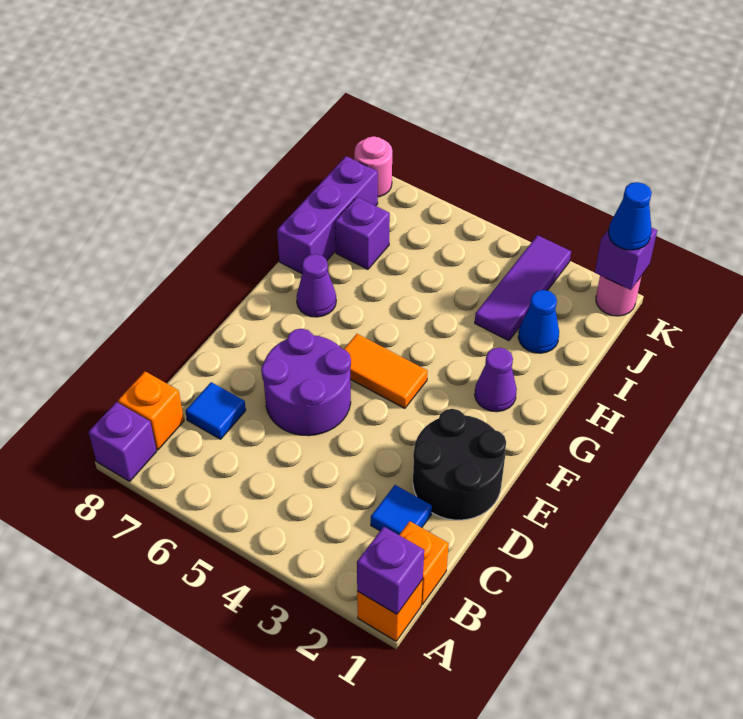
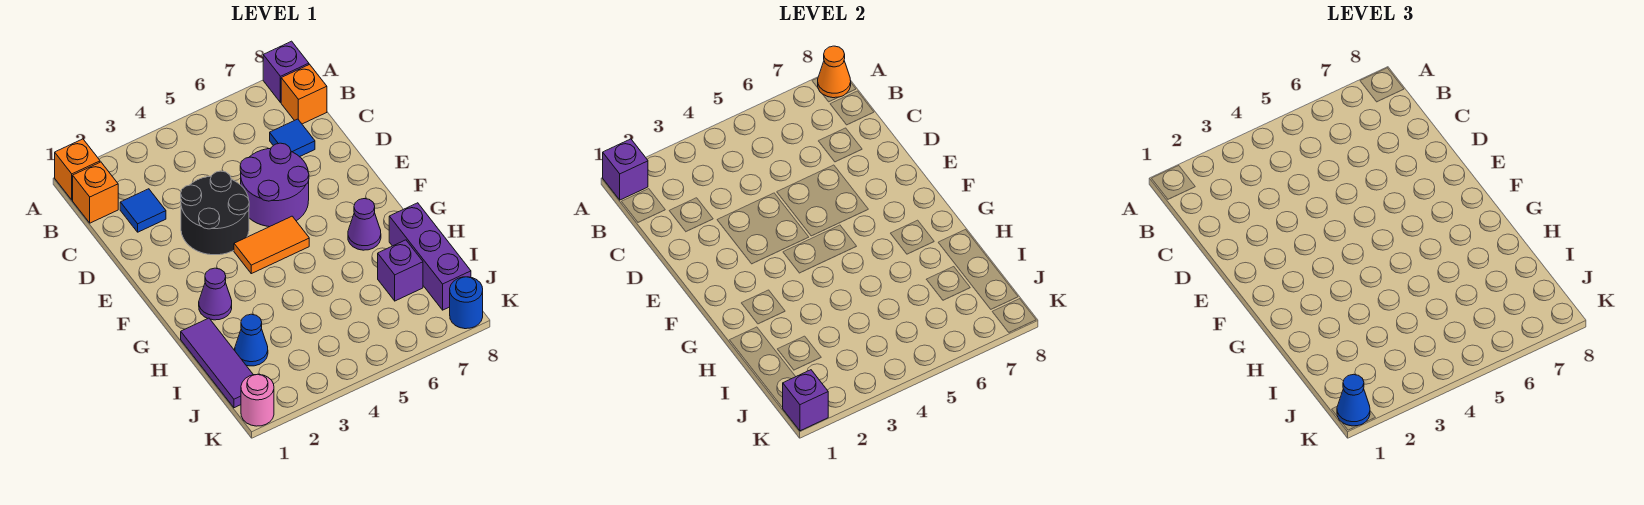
none -> orange cone A8 level 2
black round brick D1:E2 level 1 -> black round brick D3:E4 level 1
purple tile I3:K3 level 1 -> purple tile H1:J1 level 1
pink round brick K8 level 1 -> blue round brick K8 level 1

